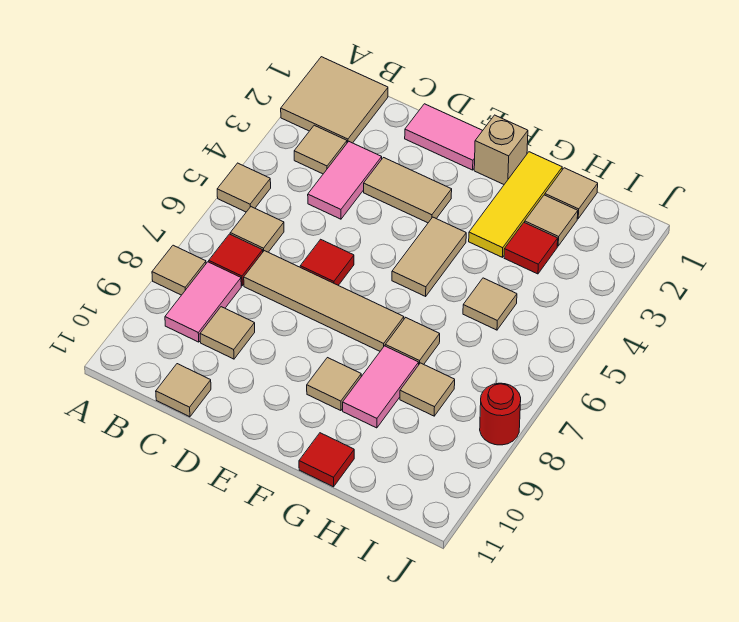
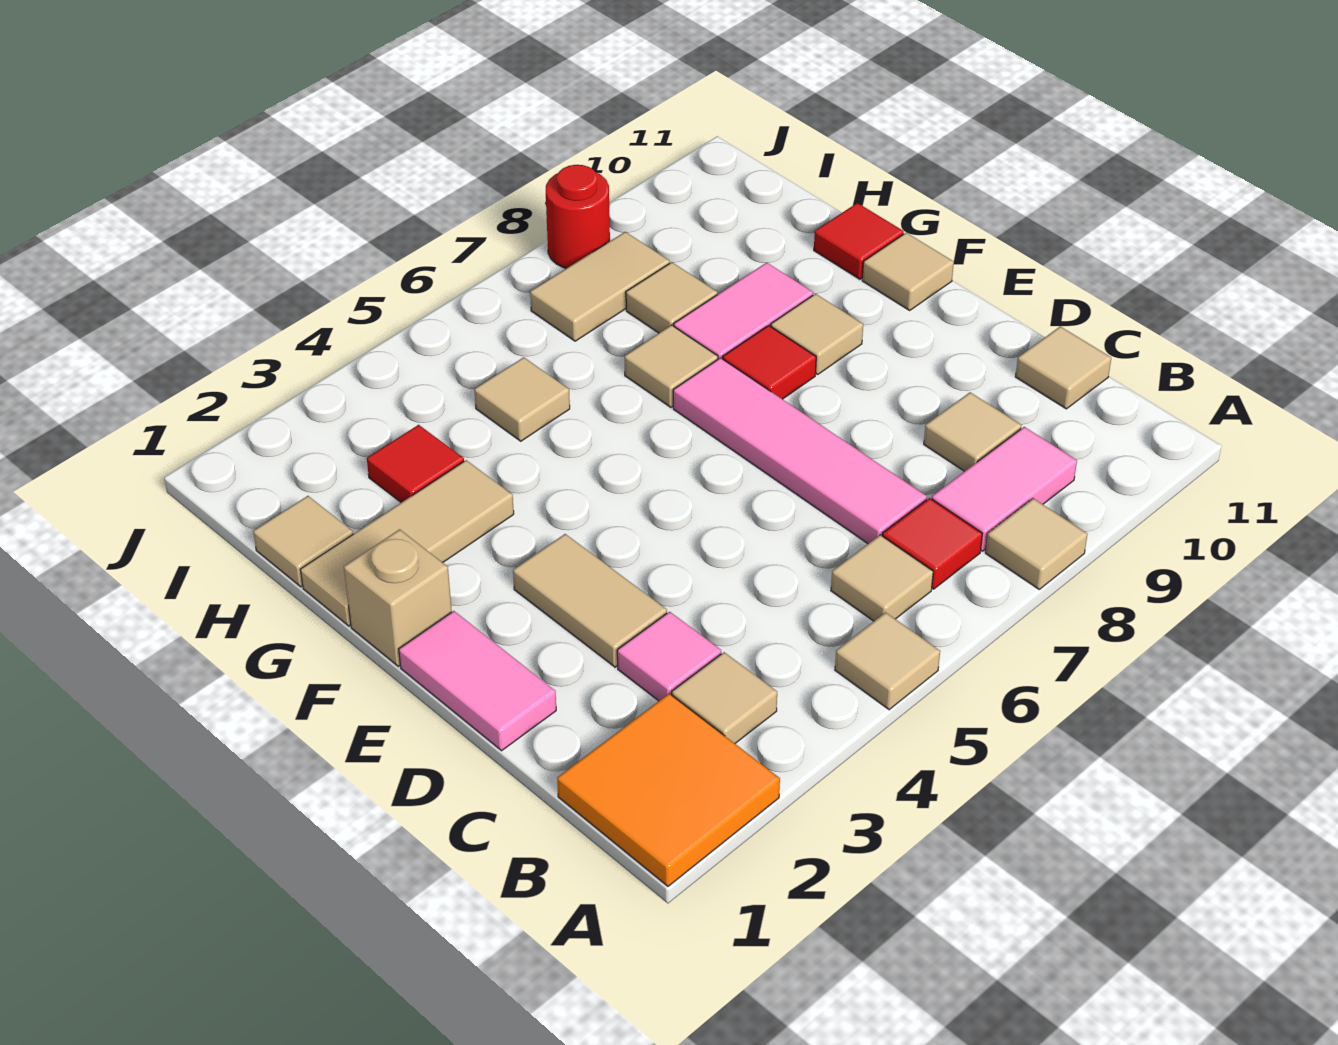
tan tile A1:B2 level 1 -> orange tile A1:B2 level 1
pink tile C3:C4 level 1 -> pink tile C3 level 1
tan tile C7:F7 level 1 -> pink tile C7:F7 level 1
red tile D6 level 1 -> red tile F8 level 1
tan tile F4:F5 level 1 -> tan tile I7:I8 level 1
yellow tile G1:G3 level 1 -> tan tile G1:G3 level 1
tan tile H2 level 1 -> tan tile F11 level 1

